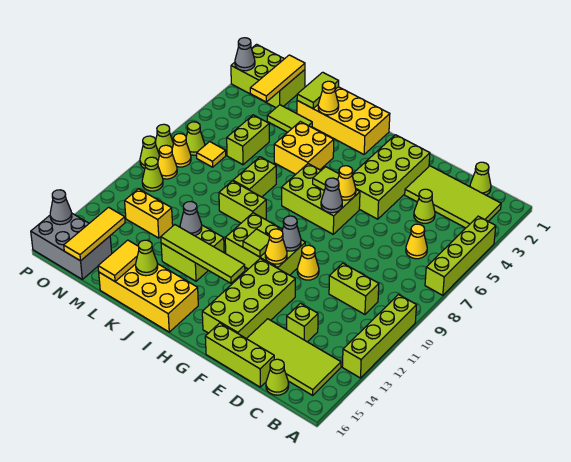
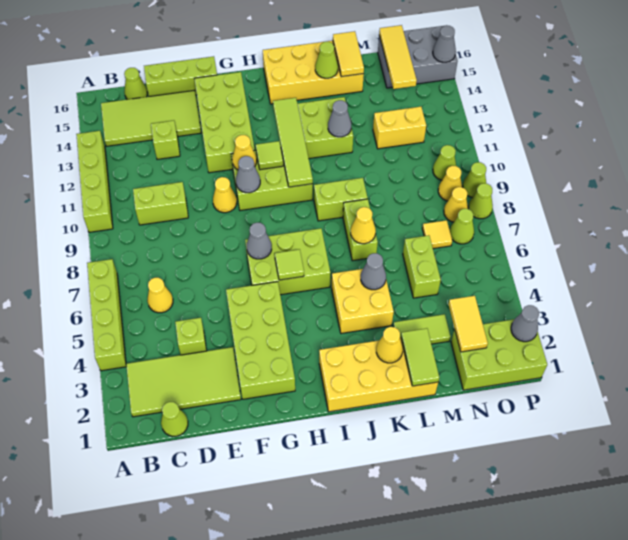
lime cone D4 level 1 -> lime brick D4 level 1
yellow cone G6 level 2 -> yellow cone K7 level 2
lime tile H13:K13 level 2 -> lime tile I10:I13 level 2
none -> grey cone K5 level 2
yellow tile N1:N3 level 2 -> yellow tile N2:N3 level 2

